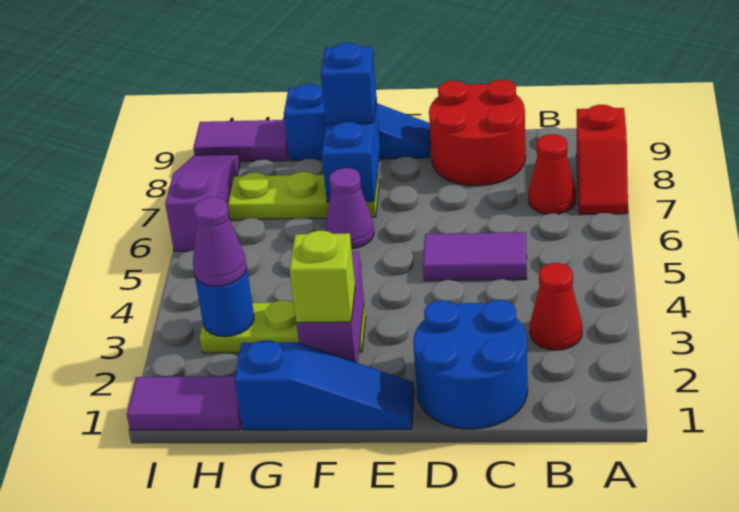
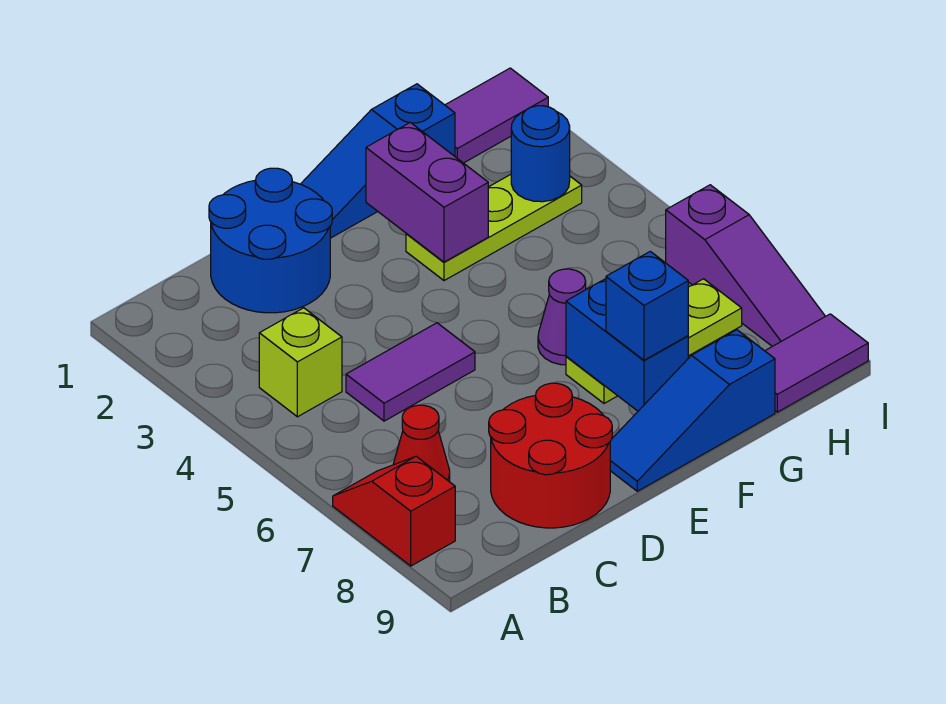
red cone B3 level 1 -> none
lime brick F2 level 3 -> lime brick B4 level 1
purple cone H3 level 3 -> none

